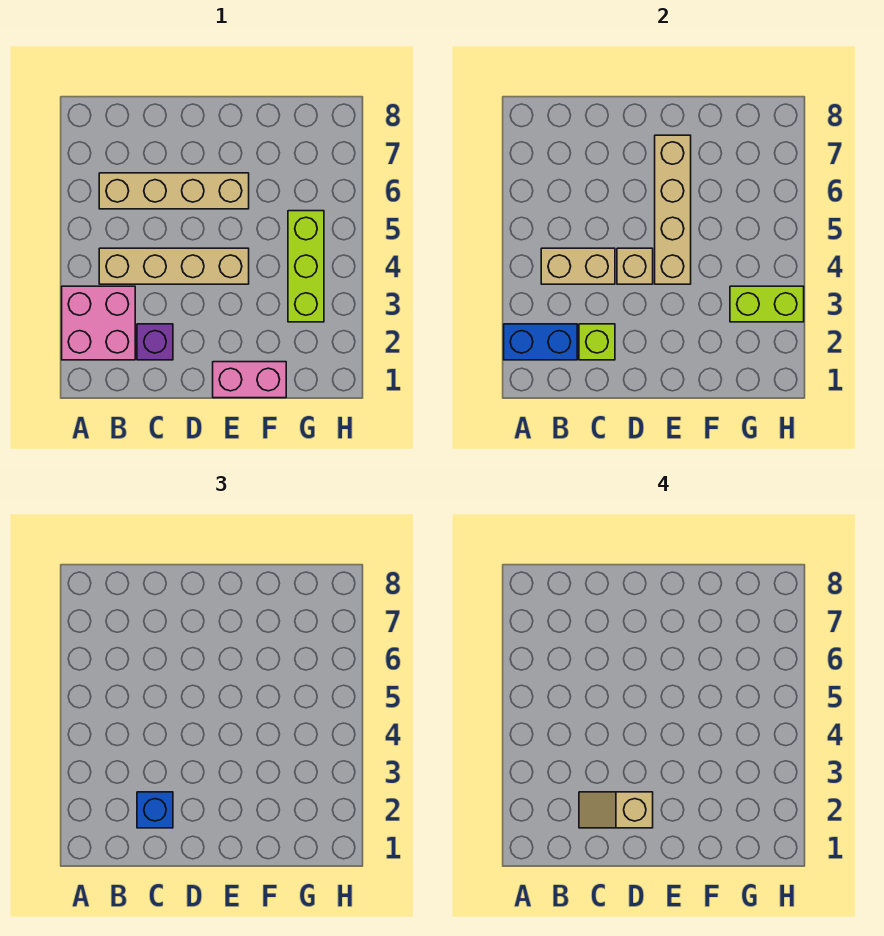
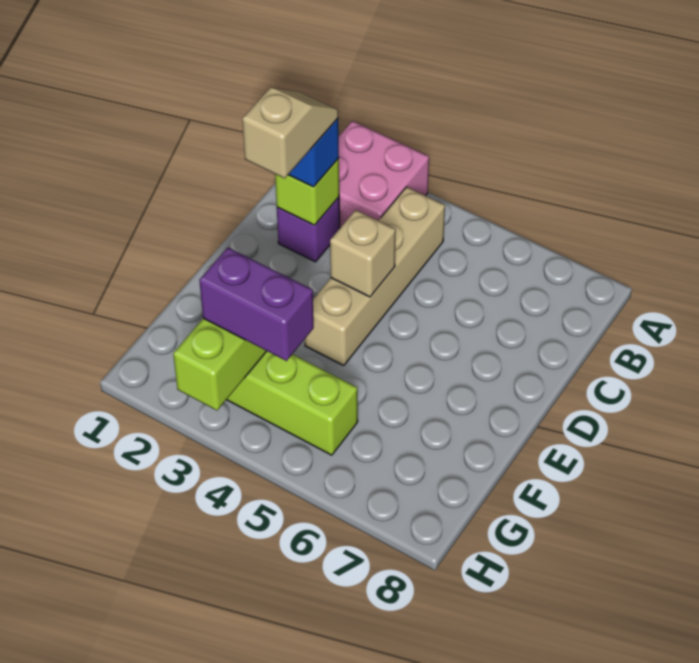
blue brick A2:B2 level 2 -> none
tan brick B4:C4 level 2 -> none
tan brick B6:E6 level 1 -> none
pink brick E1:F1 level 1 -> none
tan brick E4:E7 level 2 -> none
none -> purple brick G3:G4 level 3

